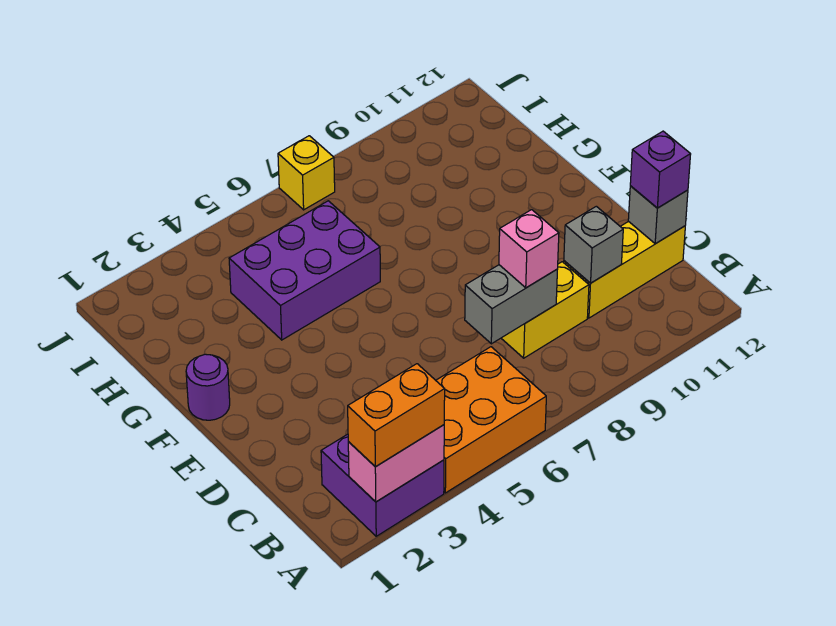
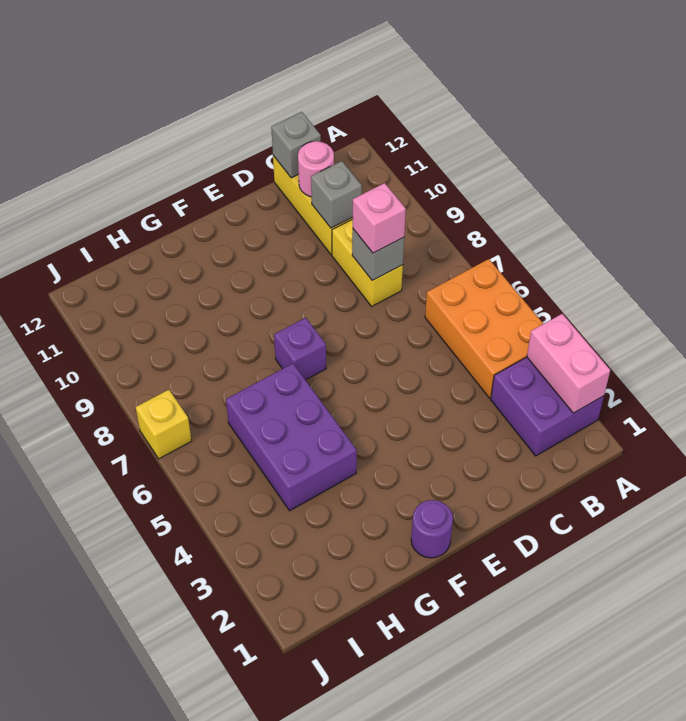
orange brick A2:A3 level 3 -> none
grey brick C7:C8 level 2 -> grey brick C8 level 2
none -> pink round brick C11 level 2
purple brick C12 level 3 -> purple brick F7 level 1

